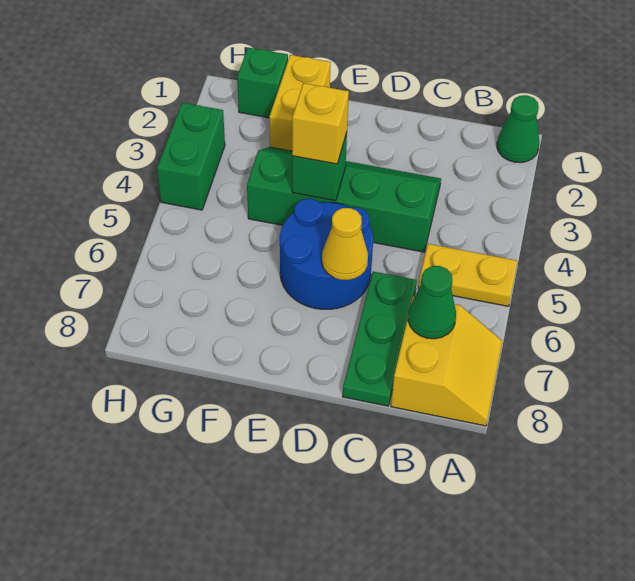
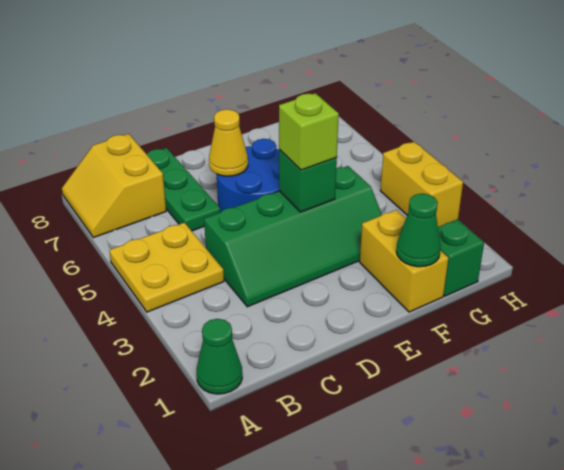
yellow plate A5:B5 level 1 -> yellow plate A4:B5 level 1
green cone B7 level 2 -> green cone F1 level 2
yellow brick E4 level 3 -> lime brick E4 level 3
green brick H3:H4 level 1 -> yellow brick H3:H4 level 1

